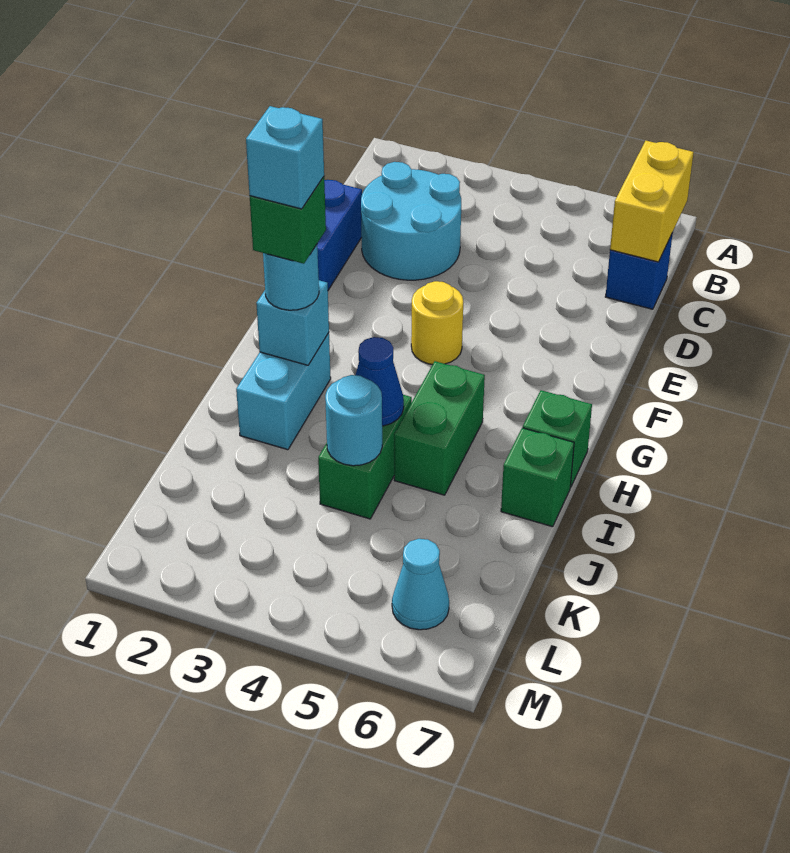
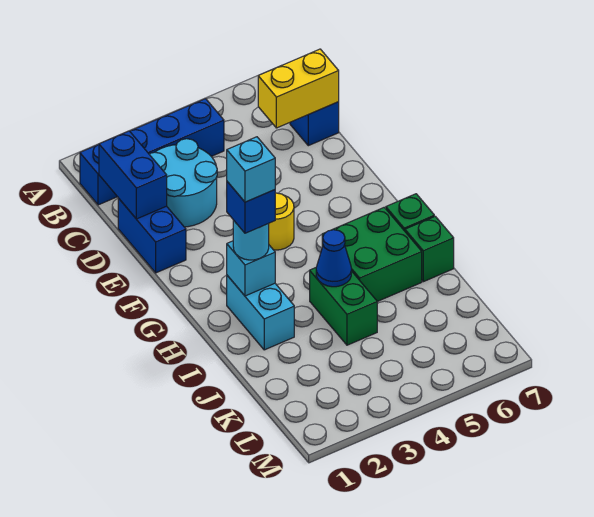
none -> blue brick B1:B4 level 1
yellow brick B7:C7 level 2 -> yellow brick C6:C7 level 2
none -> blue brick C1:D1 level 2
green brick H2 level 4 -> blue brick H2 level 4
green brick H5:I5 level 1 -> green brick H5:I6 level 1
cyan round brick J4 level 2 -> none
cyan cone L6 level 1 -> none

